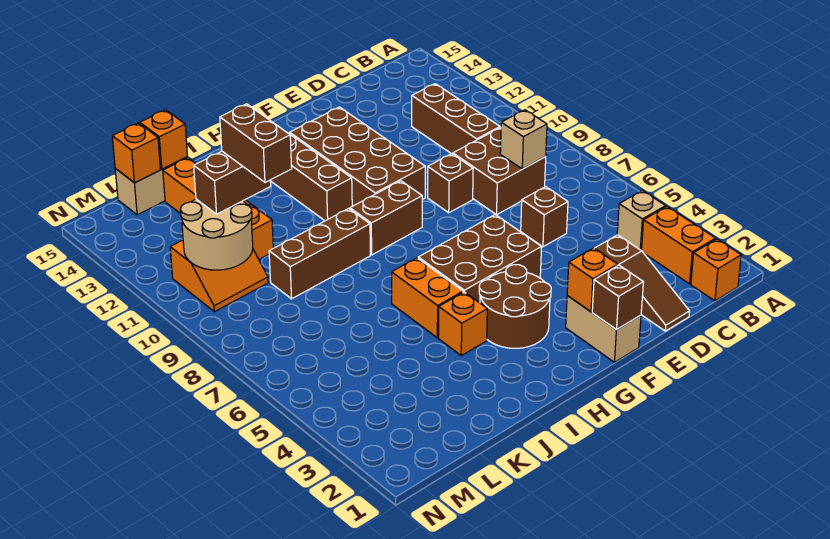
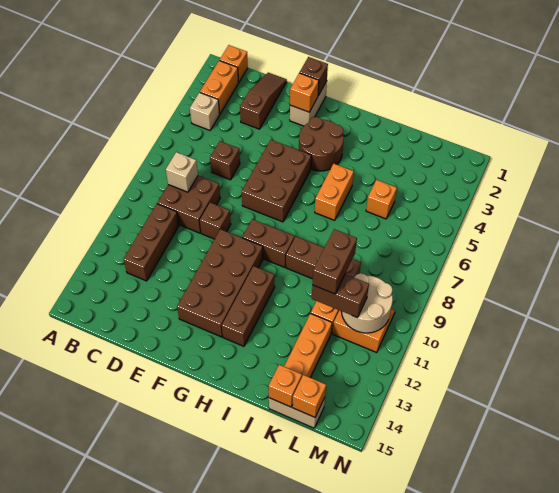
brown brick F5:H6 level 1 -> brown brick F5:G7 level 1
orange brick I4 level 1 -> orange brick K5 level 1

